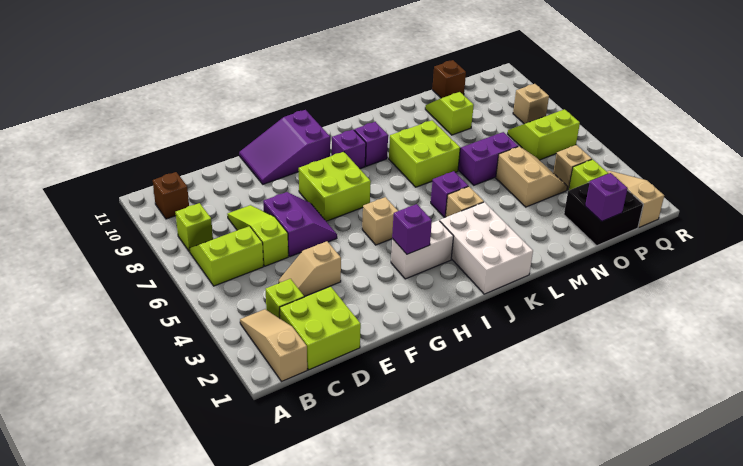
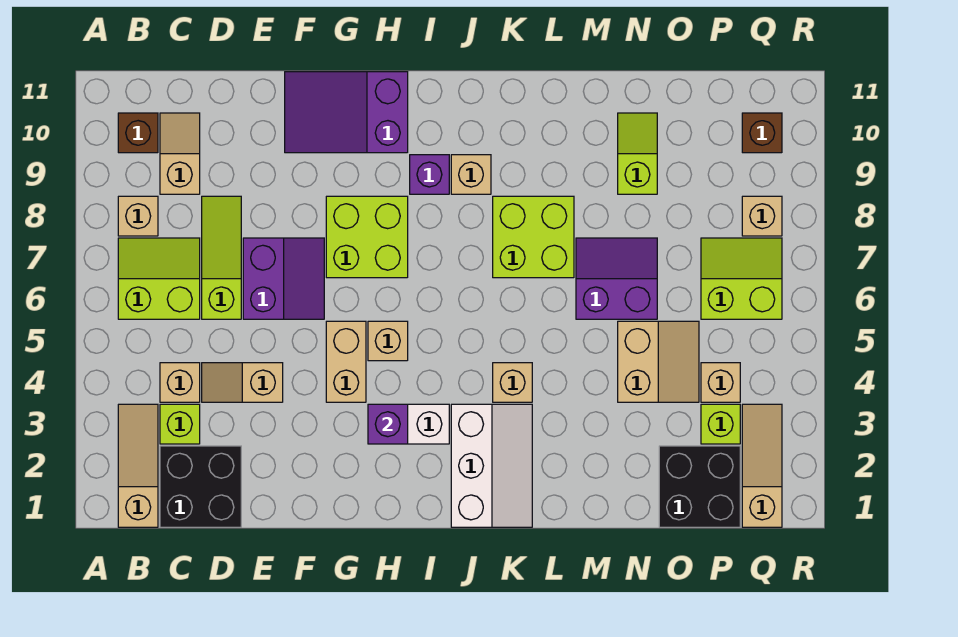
lime brick B8 level 1 -> tan brick B8 level 1
lime brick C1:D2 level 1 -> black brick C1:D2 level 1
none -> tan brick C4 level 1
none -> tan slope C9:C10 level 1 top 9
none -> tan brick G4:G5 level 1
white brick J1:K3 level 1 -> white slope J1:K3 level 1 top J
purple brick J9 level 1 -> tan brick J9 level 1
purple brick K5 level 1 -> none
purple brick O1 level 2 -> none
brown brick O11 level 1 -> brown brick Q10 level 1

